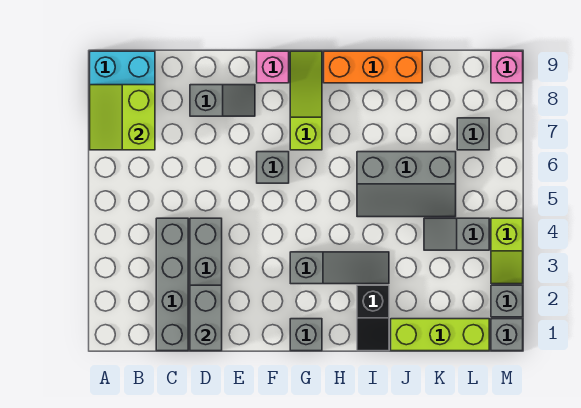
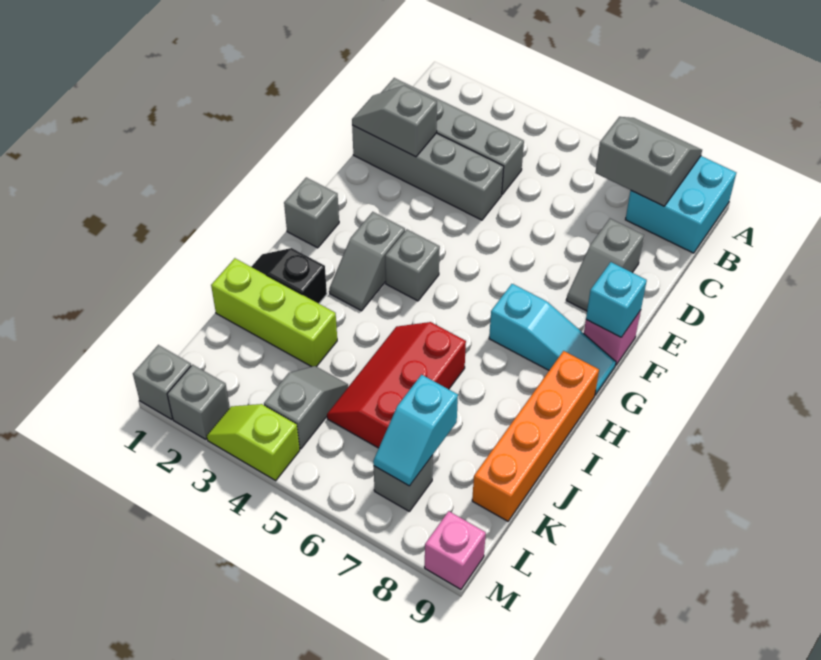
lime slope A7:B8 level 2 top B -> grey slope A7:B8 level 2 top B
grey brick D1:D2 level 2 -> grey slope D1:D2 level 2 top 2
grey brick F6 level 1 -> grey brick G4 level 1
none -> cyan brick F9 level 2
grey slope G3:I3 level 1 top G -> grey slope G3:H3 level 1 top G
lime slope G7:G9 level 1 top 7 -> cyan slope G7:G9 level 1 top 7
orange brick H9:J9 level 1 -> orange brick H9:K9 level 1
grey slope I5:K6 level 1 top 6 -> red slope I5:K6 level 1 top 6
lime brick J1:L1 level 1 -> lime brick J1:J3 level 1
none -> cyan slope K7:L7 level 2 top K

